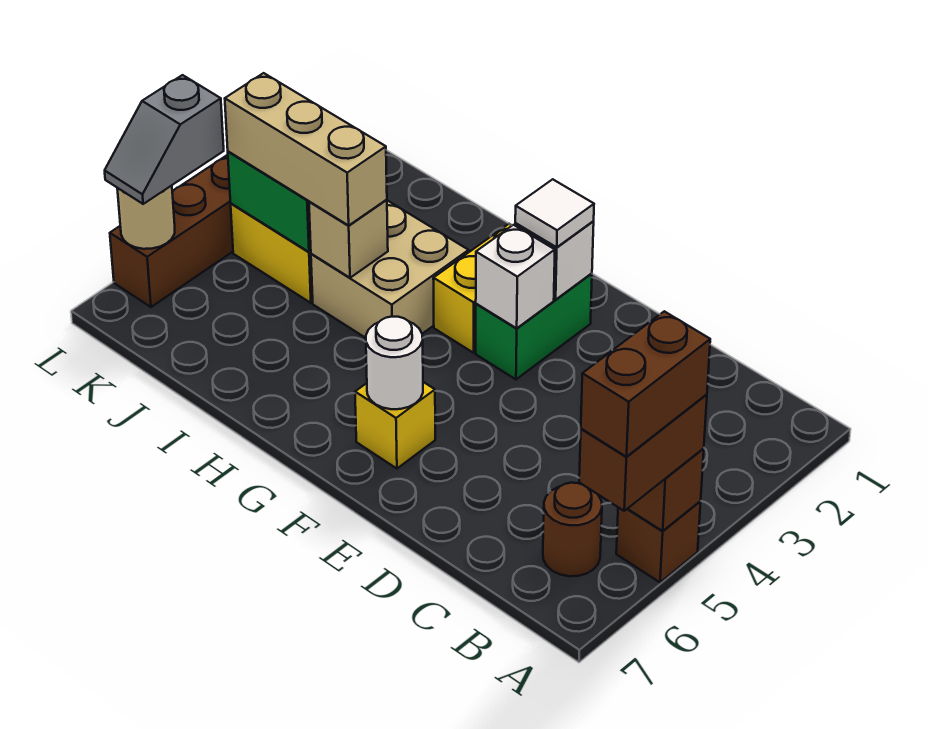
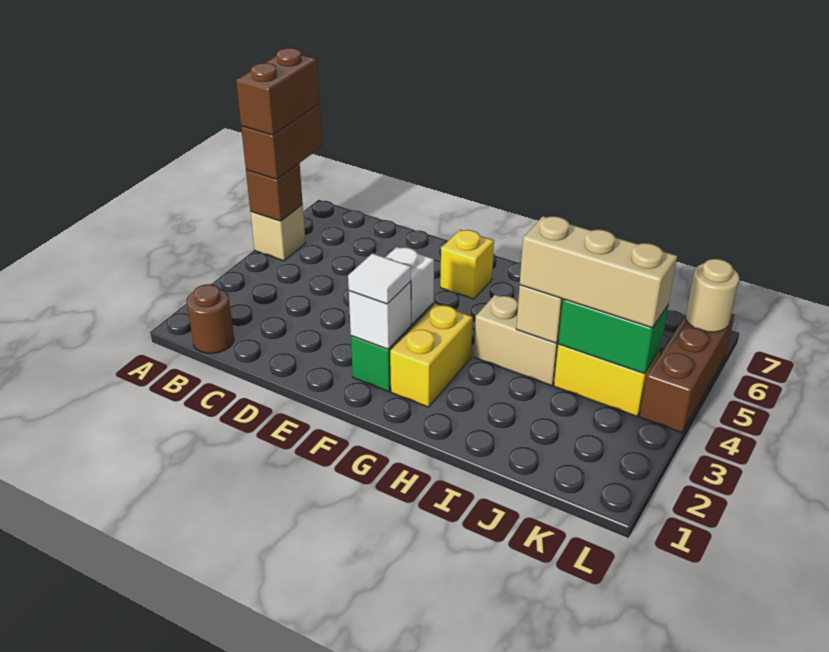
brown brick A5 level 1 -> tan brick A5 level 1
brown round brick B6 level 1 -> brown round brick B1 level 1
white round brick F6 level 2 -> none
tan brick H3:I4 level 1 -> tan brick H4:I4 level 1
grey slope L5:L6 level 3 top 5 -> none

